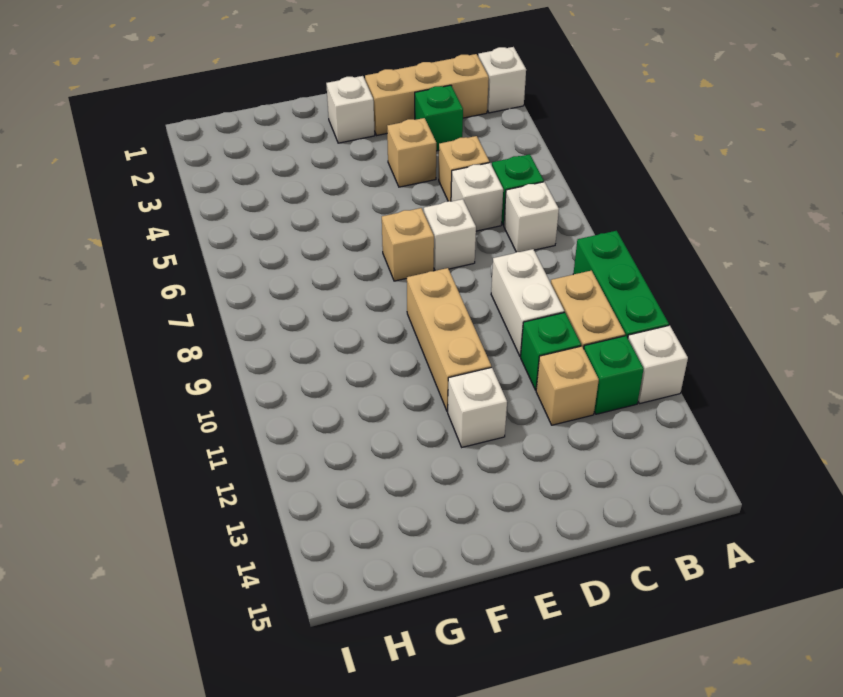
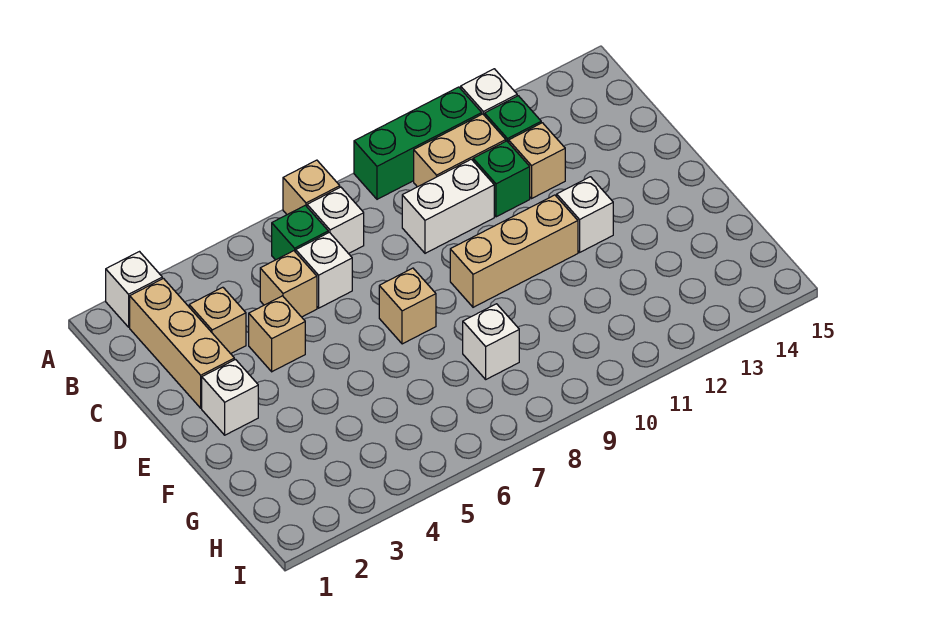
none -> tan brick A7 level 1
green brick C3 level 1 -> tan brick C3 level 1
white brick D7 level 1 -> white brick G8 level 1

